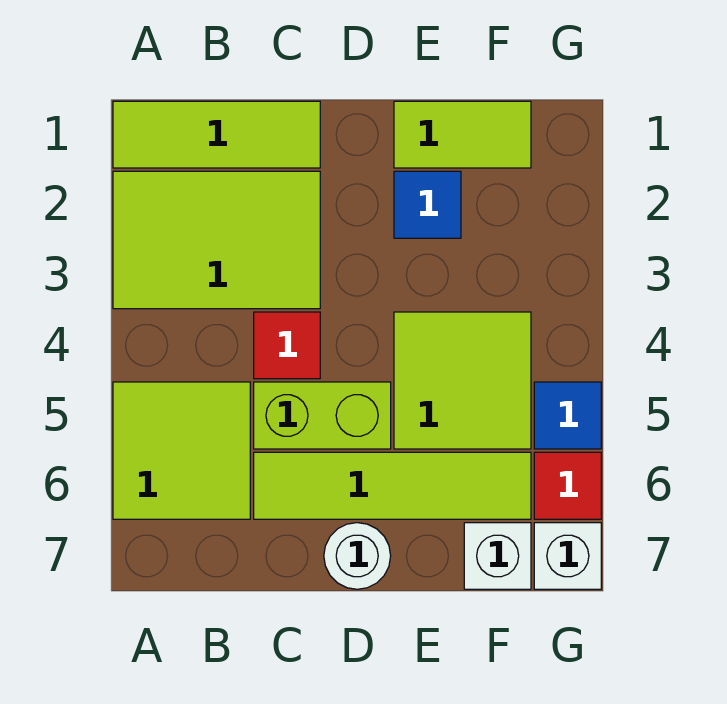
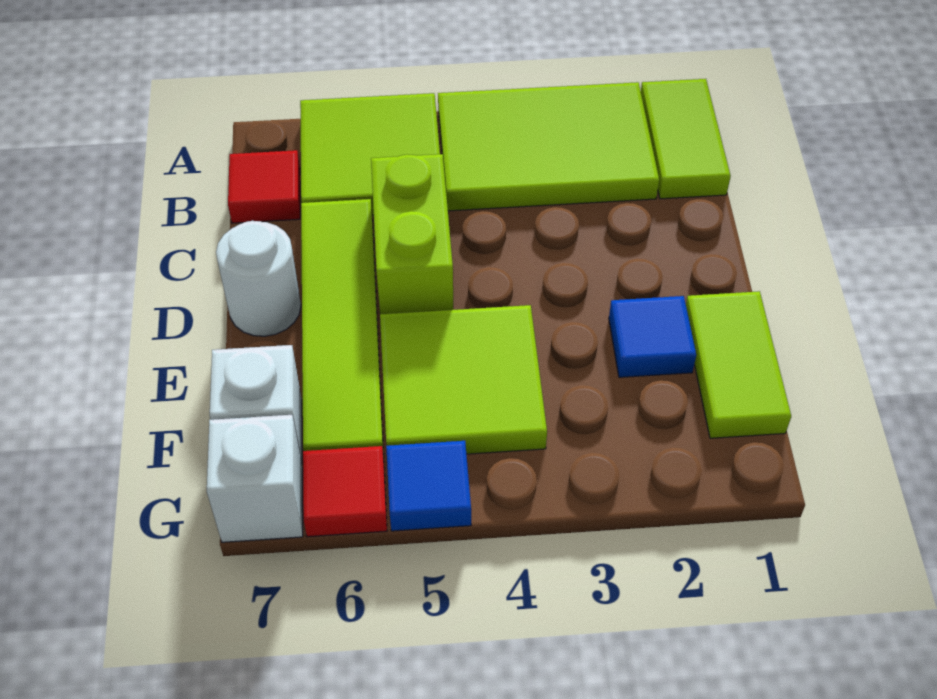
lime tile A1:C1 level 1 -> lime tile A1:B1 level 1
lime tile A2:C3 level 1 -> lime tile A2:B4 level 1
red tile C4 level 1 -> red tile B7 level 1

